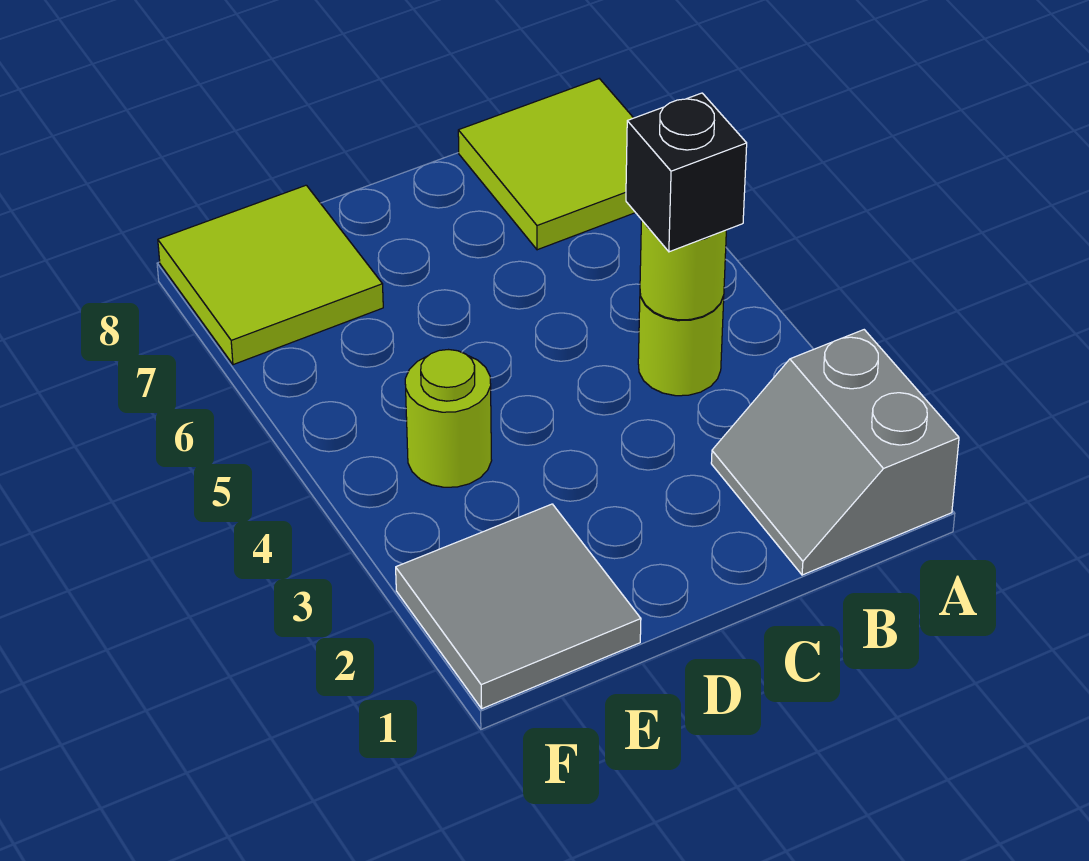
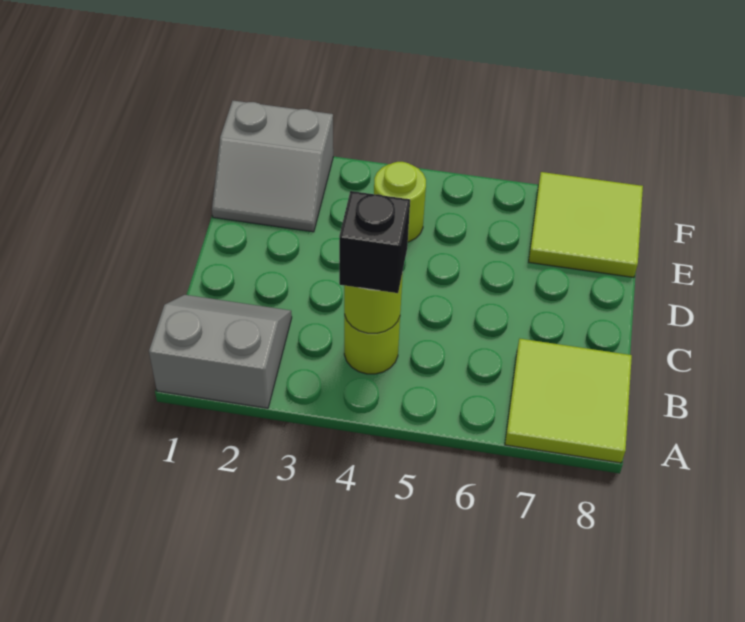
grey tile E1:F2 level 1 -> grey slope E1:F2 level 1 top F

